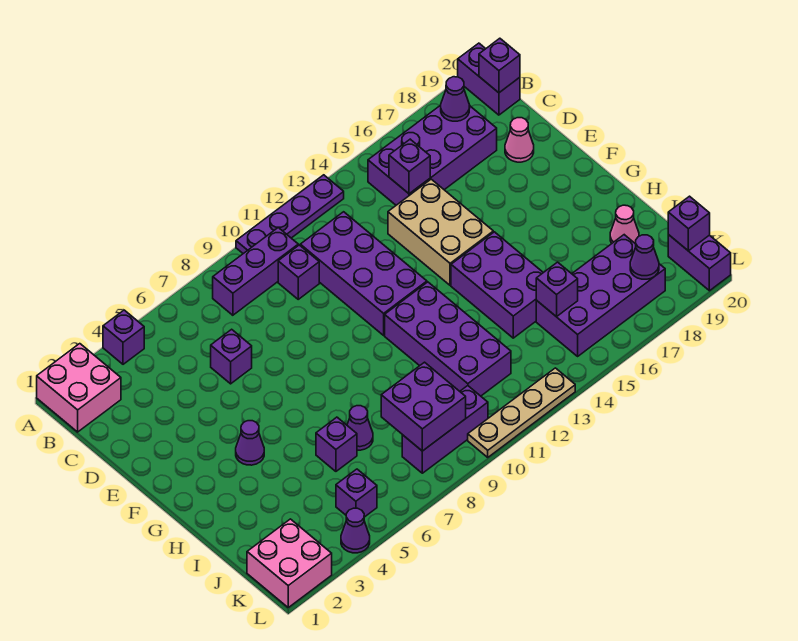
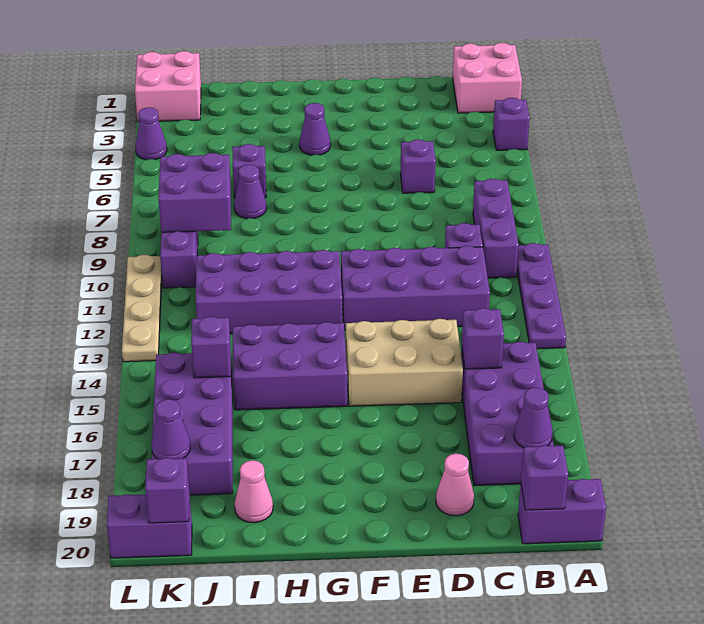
purple brick K5 level 1 -> none

